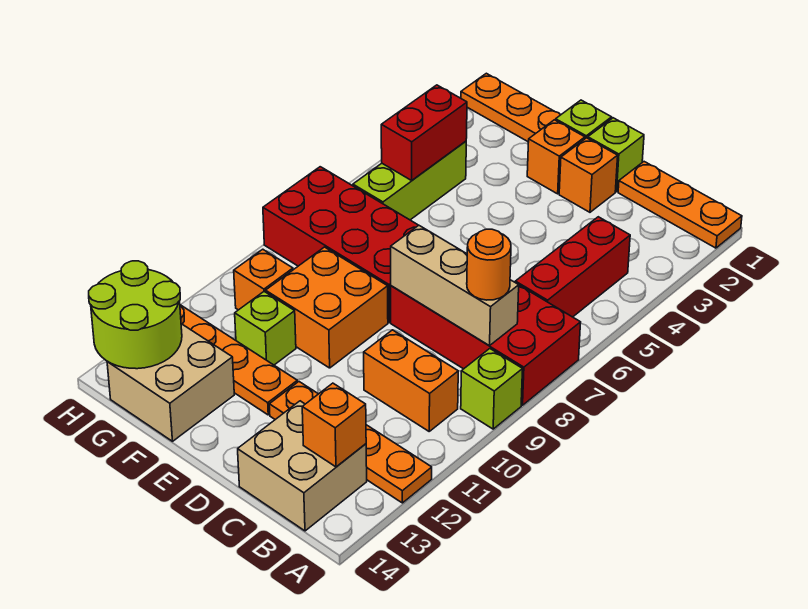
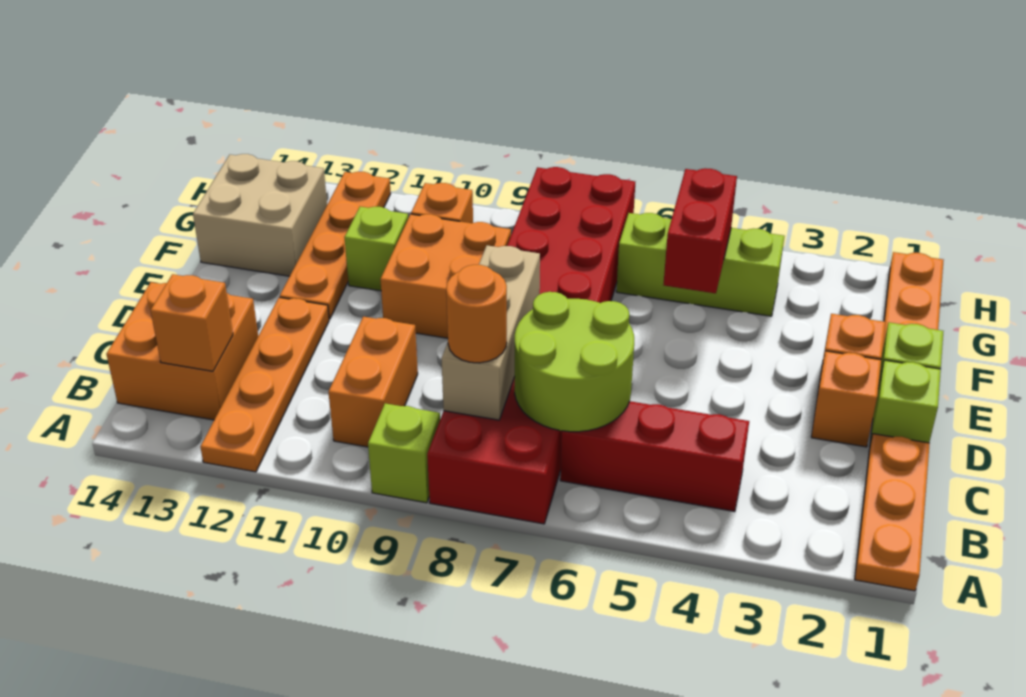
tan brick B13:C14 level 1 -> orange brick B13:C14 level 1
red brick G4:G5 level 2 -> red brick F5:G5 level 2
lime round brick G13:H14 level 2 -> lime round brick B6:C7 level 2

